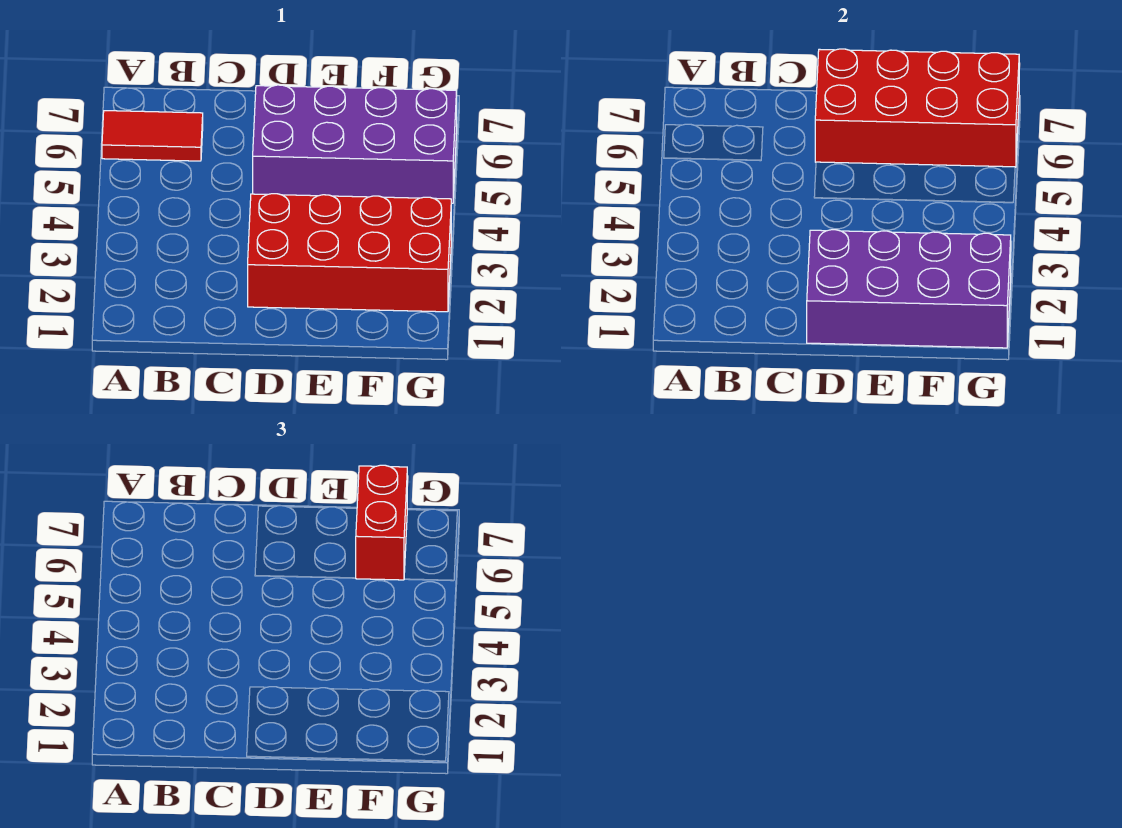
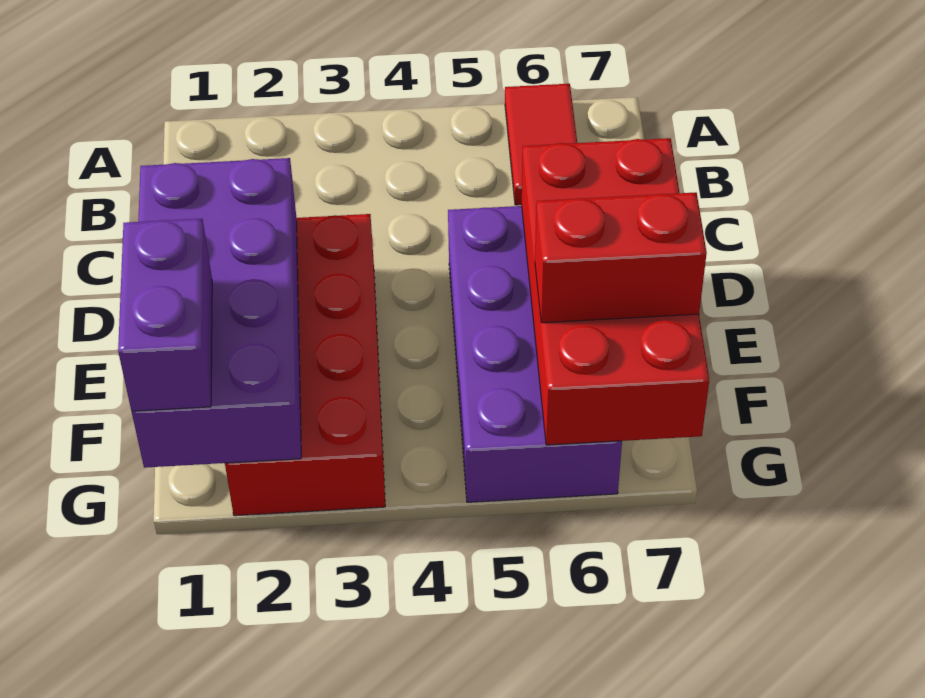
none -> purple brick F1:G1 level 3

